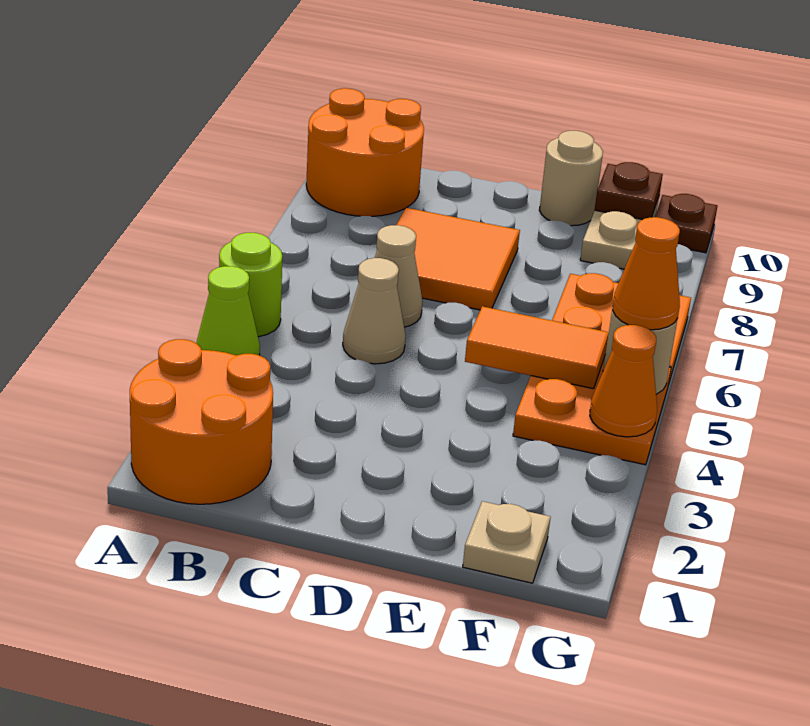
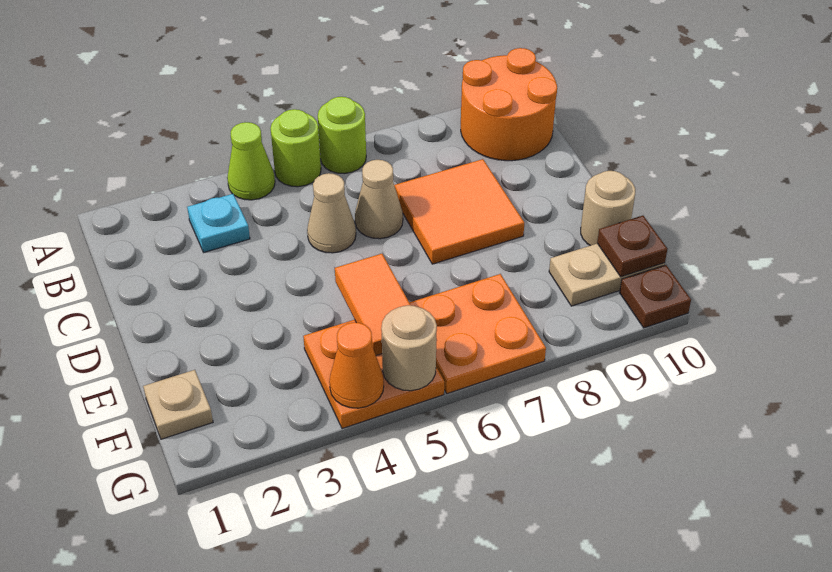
orange round brick A1:B2 level 1 -> none
none -> lime round brick A6 level 1
none -> cyan plate B3 level 1
orange cone G5 level 3 -> none

